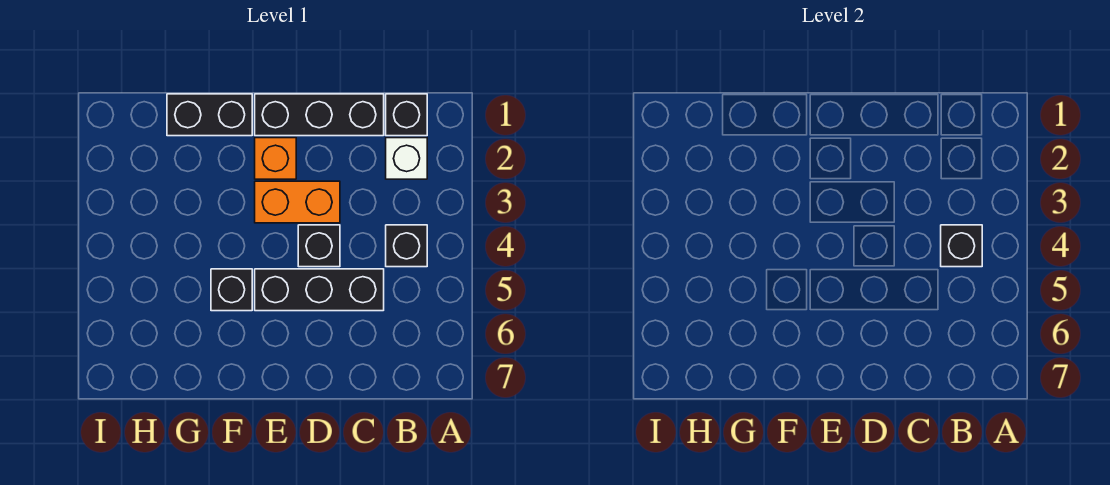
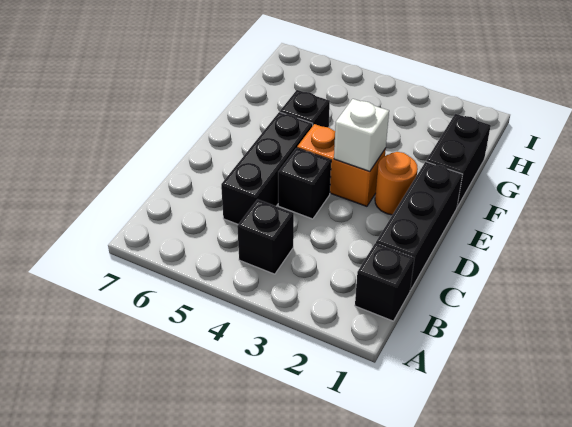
white brick B2 level 1 -> white brick E3 level 2
black brick B4 level 2 -> none
orange brick D3:E3 level 1 -> orange brick E3:E4 level 1
orange brick E2 level 1 -> orange round brick E2 level 1

